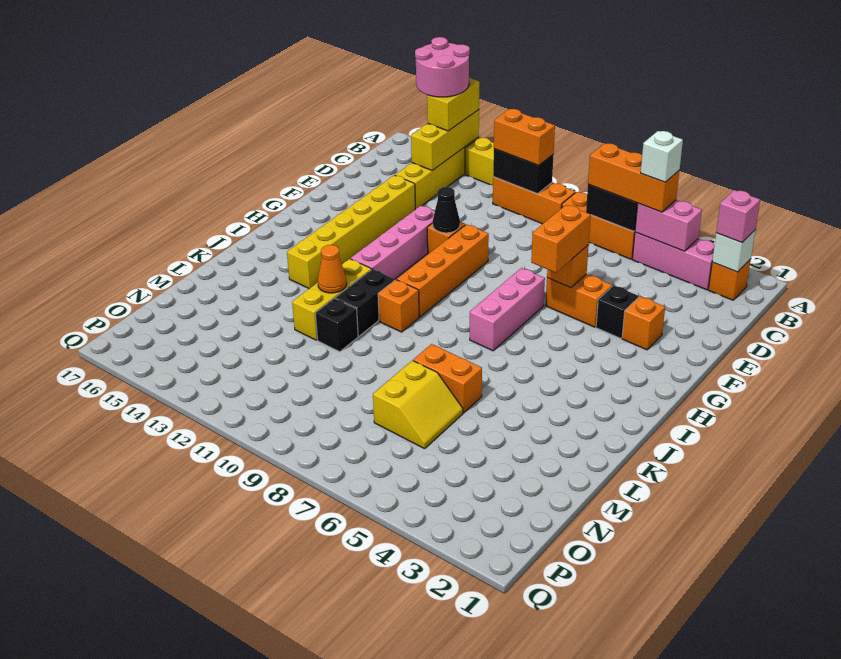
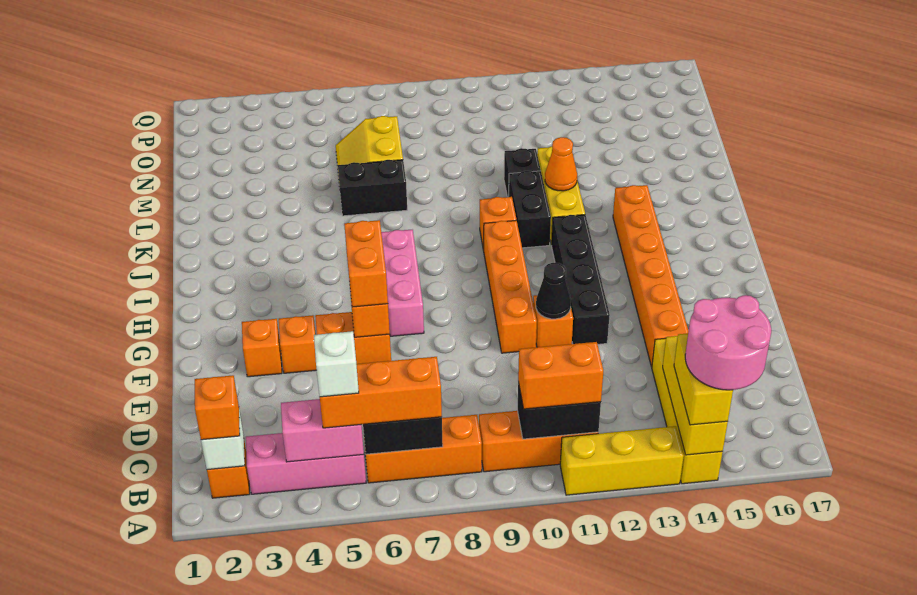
pink brick B2 level 3 -> orange brick B2 level 3
yellow brick E14:J14 level 1 -> orange brick E14:J14 level 1
black brick F4 level 1 -> orange brick F4 level 1
pink brick F12:I12 level 1 -> black brick F12:I12 level 1
orange brick L6:L7 level 1 -> black brick L6:L7 level 1

